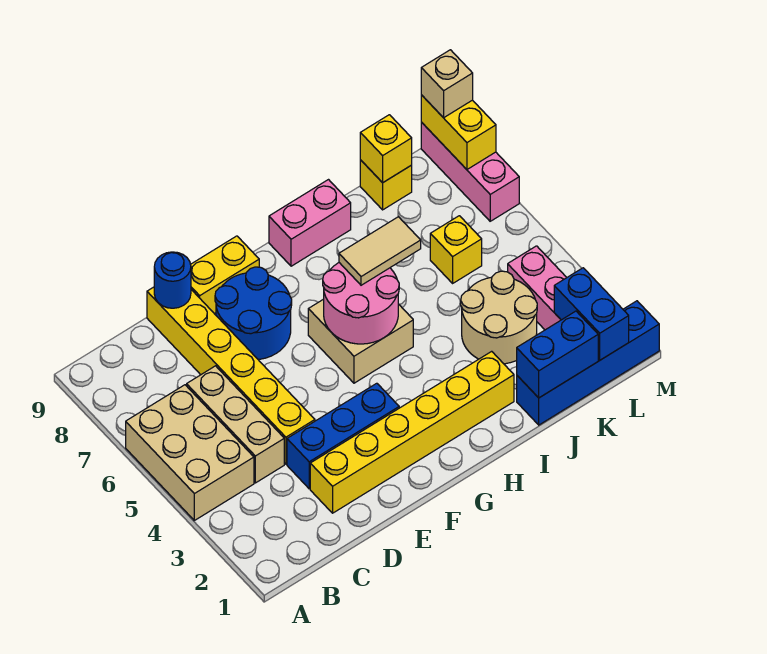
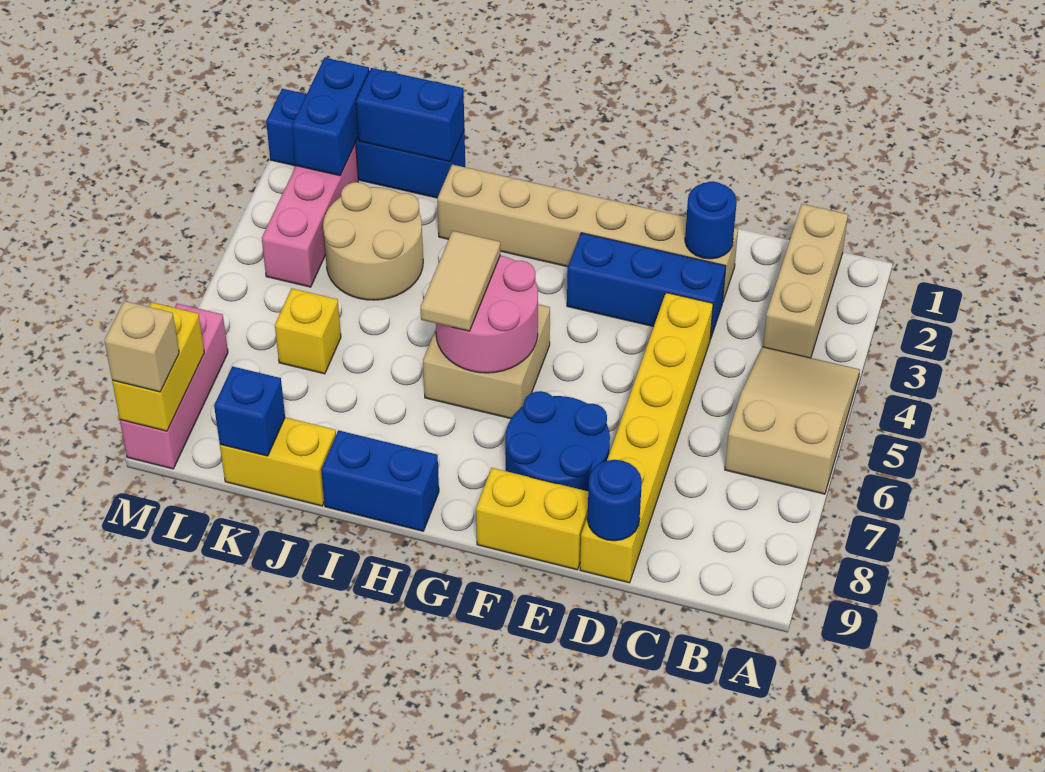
tan brick A4:B6 level 1 -> tan slope A4:B6 level 1 top 6
tan brick C4:C6 level 1 -> tan brick B1:B3 level 1
yellow brick D2:I2 level 1 -> tan brick D2:I2 level 1
none -> blue round brick D2 level 2
tan tile H6:I6 level 3 -> tan tile H5:H6 level 3
pink brick H9:I9 level 1 -> blue brick H9:I9 level 1
yellow brick K9 level 1 -> yellow brick J9:K9 level 1
yellow brick K9 level 2 -> blue brick K9 level 2

